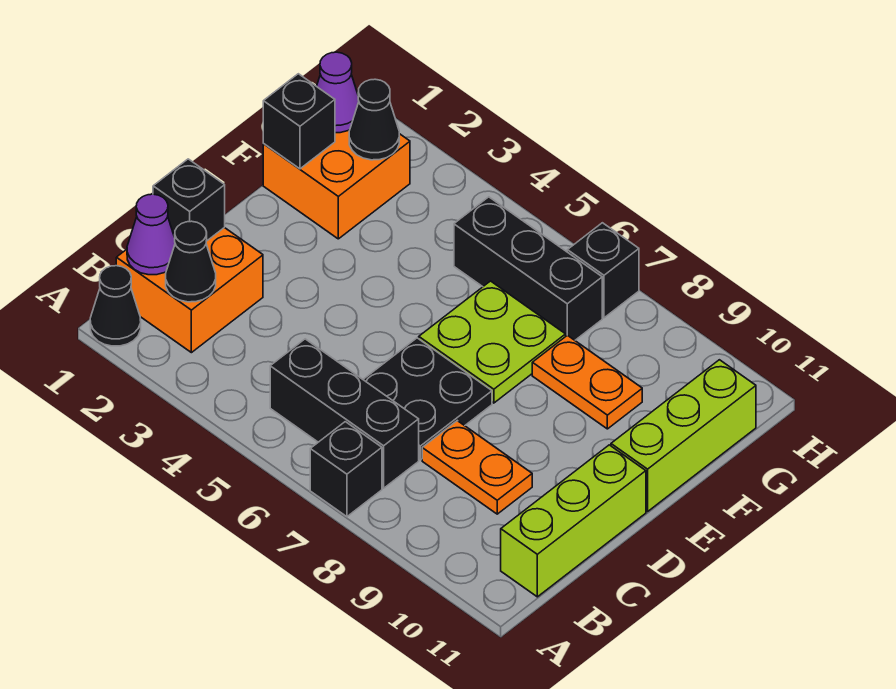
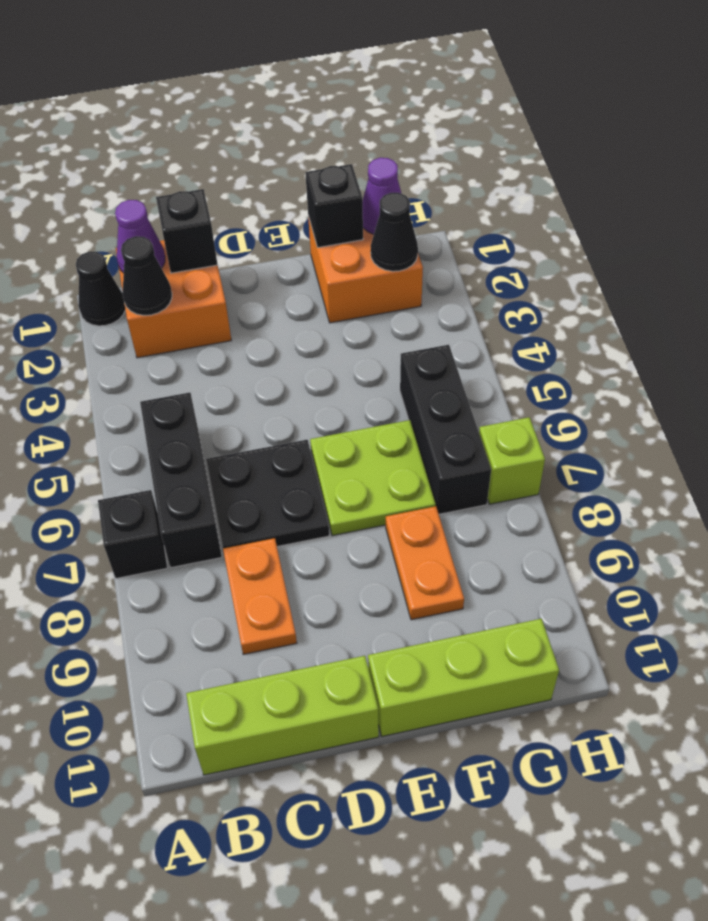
black brick H7 level 1 -> lime brick H7 level 1

